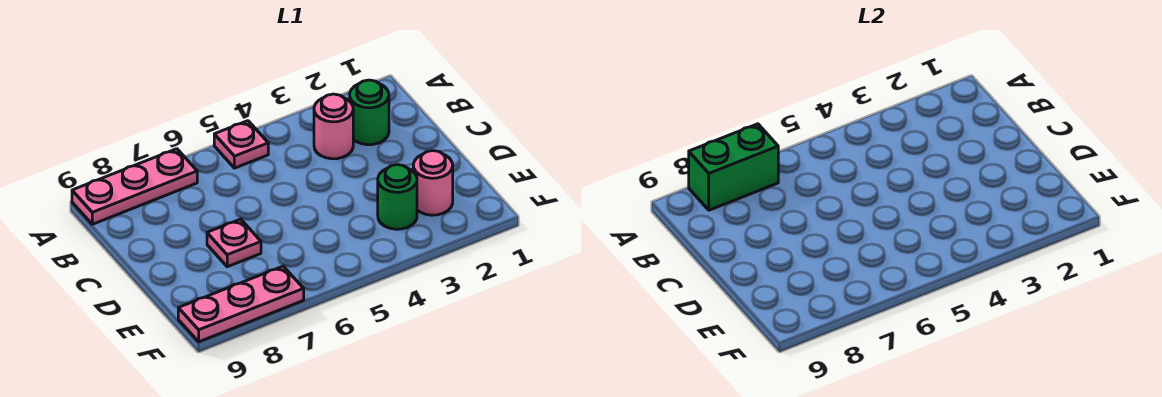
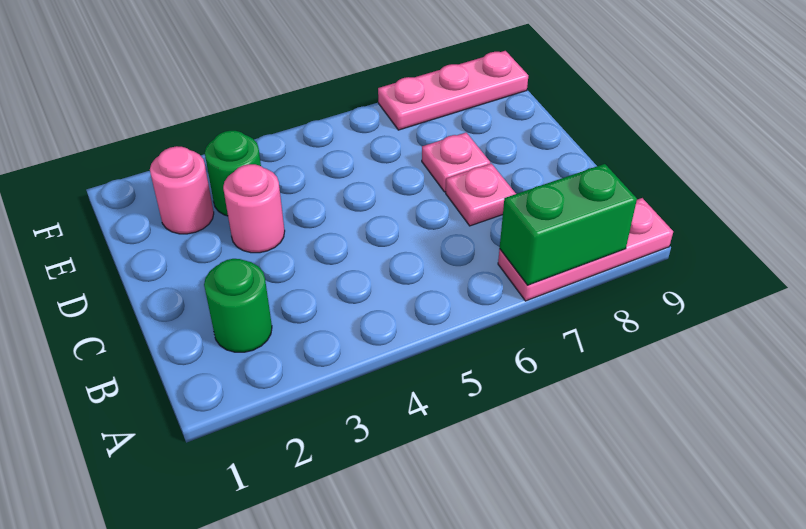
pink plate A5 level 1 -> pink plate C7 level 1
pink round brick B3 level 1 -> pink round brick D3 level 1

